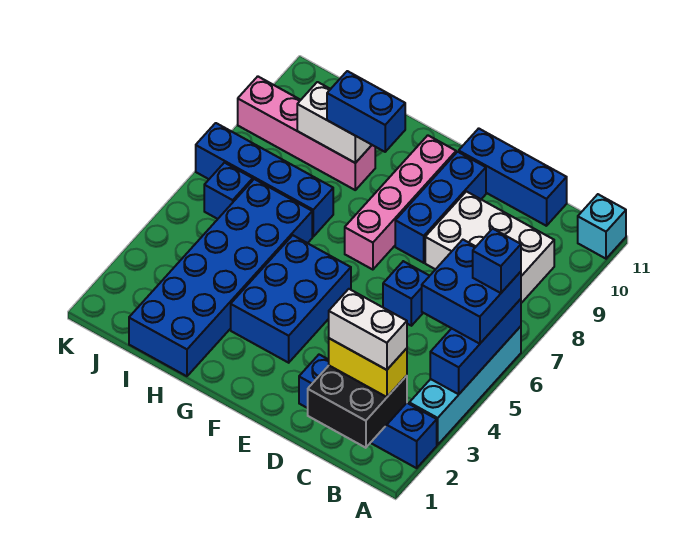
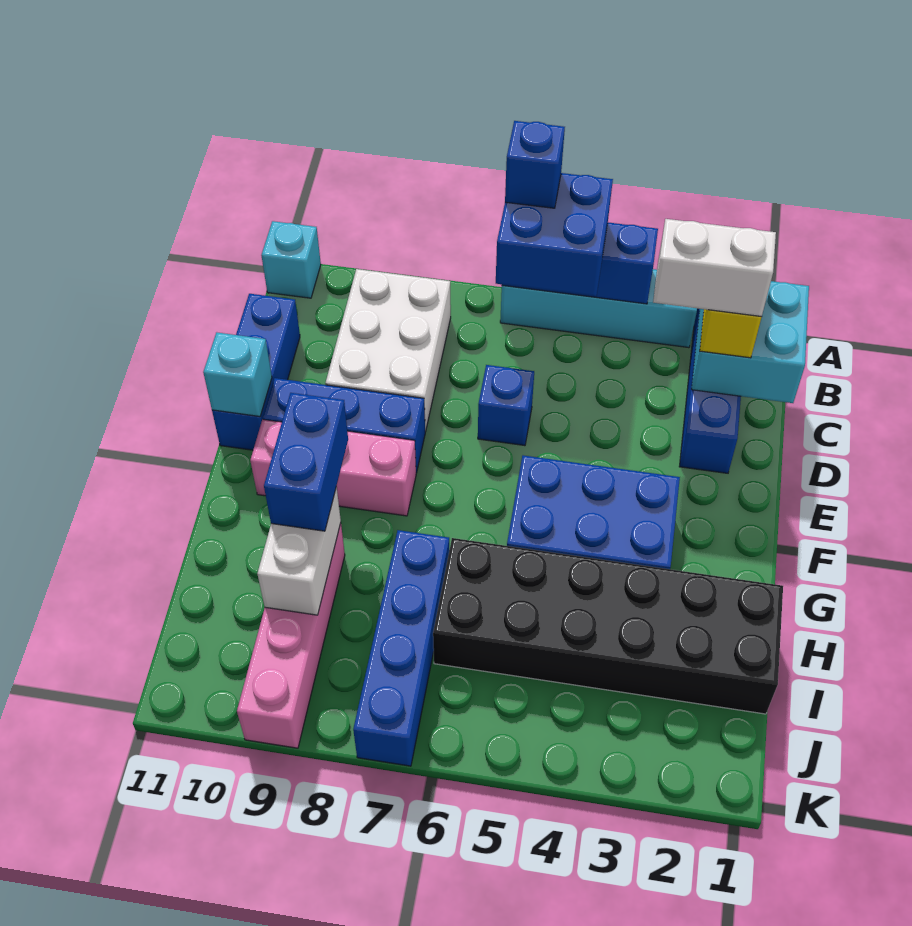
black brick B1:C2 level 2 -> cyan brick B1:C2 level 2
white brick B2:C2 level 4 -> white brick C2:C3 level 4
none -> cyan brick E11 level 2
pink brick F7:F10 level 1 -> pink brick F8:F10 level 1
blue brick H1:I6 level 1 -> black brick H1:I6 level 1
blue brick J6 level 1 -> none

